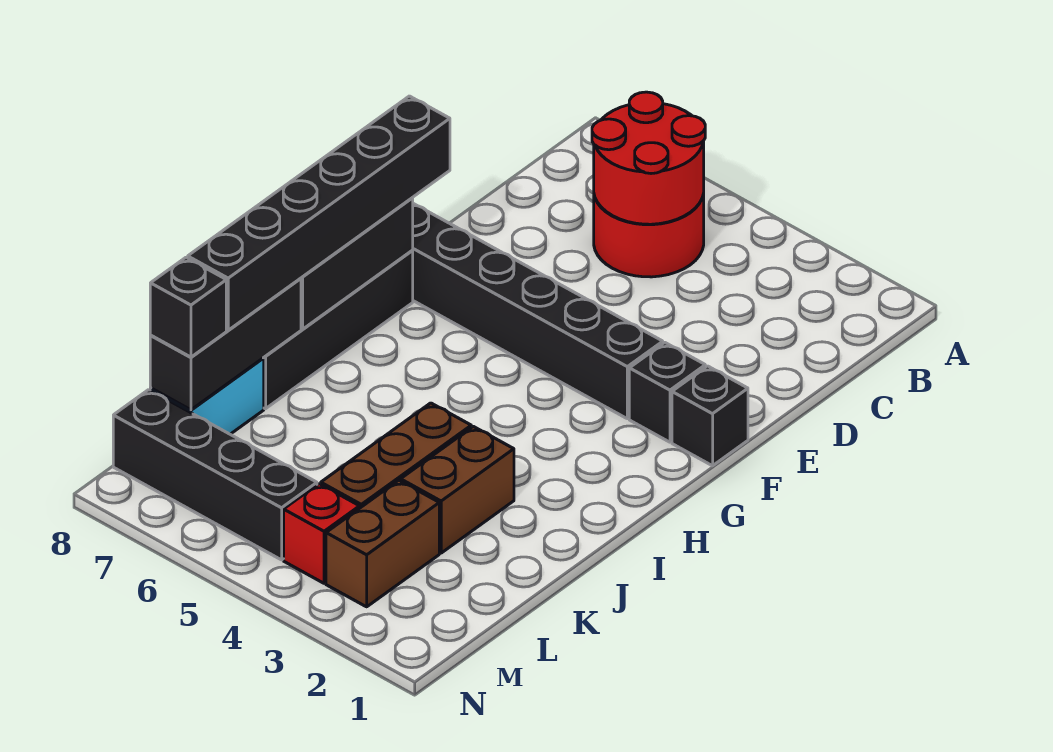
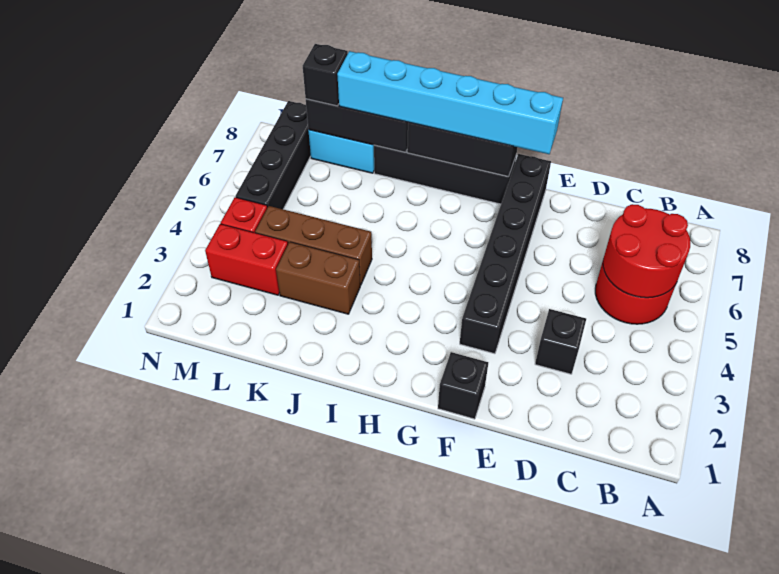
black brick F2 level 1 -> black brick D3 level 1
black brick F8:K8 level 3 -> cyan brick F8:K8 level 3
brown brick L3:M3 level 1 -> red brick L3:M3 level 1

